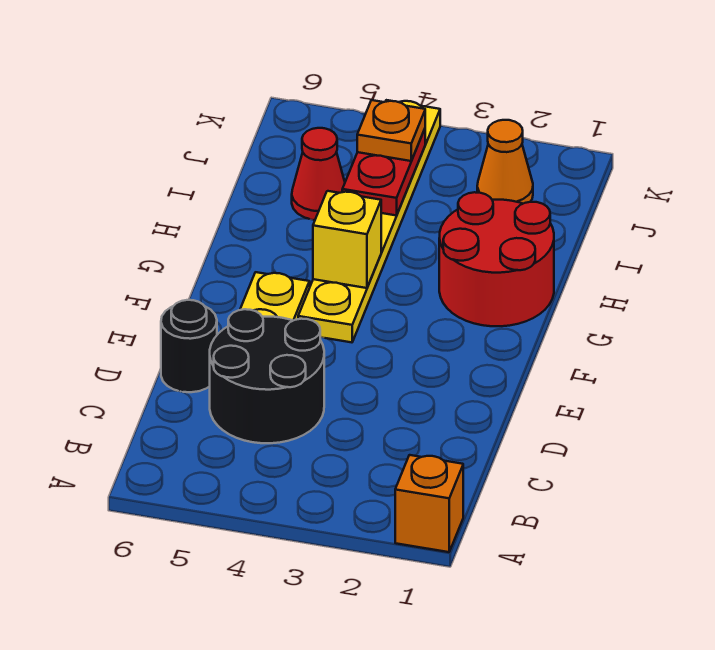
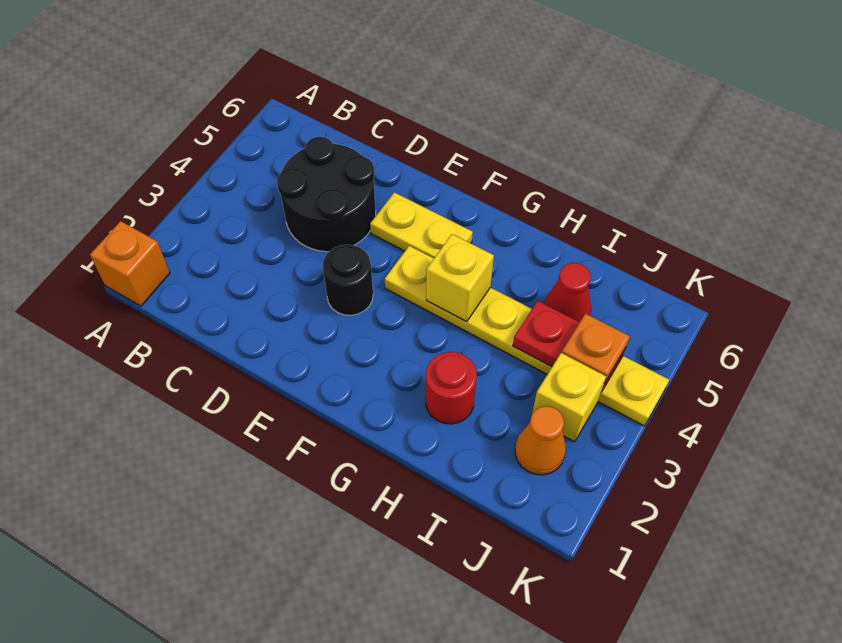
black round brick D6 level 1 -> black round brick E3 level 1
red round brick G1:H2 level 1 -> red round brick H2 level 1
none -> yellow brick J3 level 1

